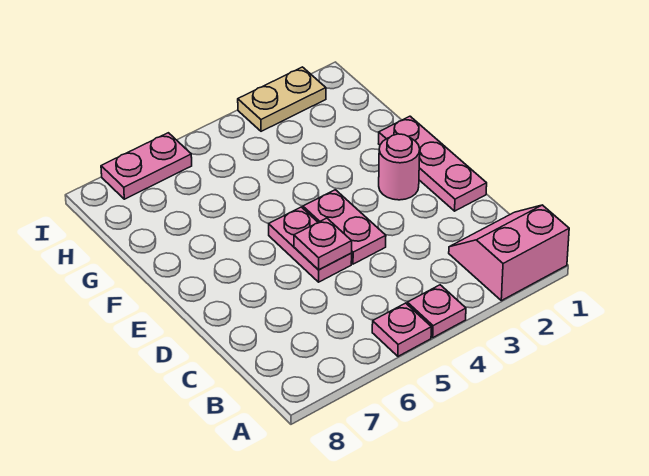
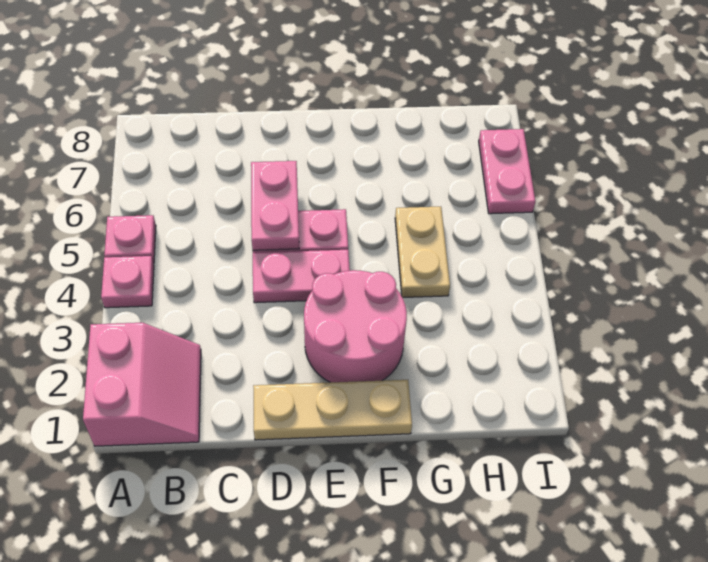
pink plate D1:F1 level 1 -> tan plate D1:F1 level 1
pink plate D5 level 2 -> pink plate D5:D6 level 2
pink round brick E2 level 1 -> pink round brick E2:F3 level 1
tan plate I2:I3 level 1 -> tan plate G4:G5 level 1

